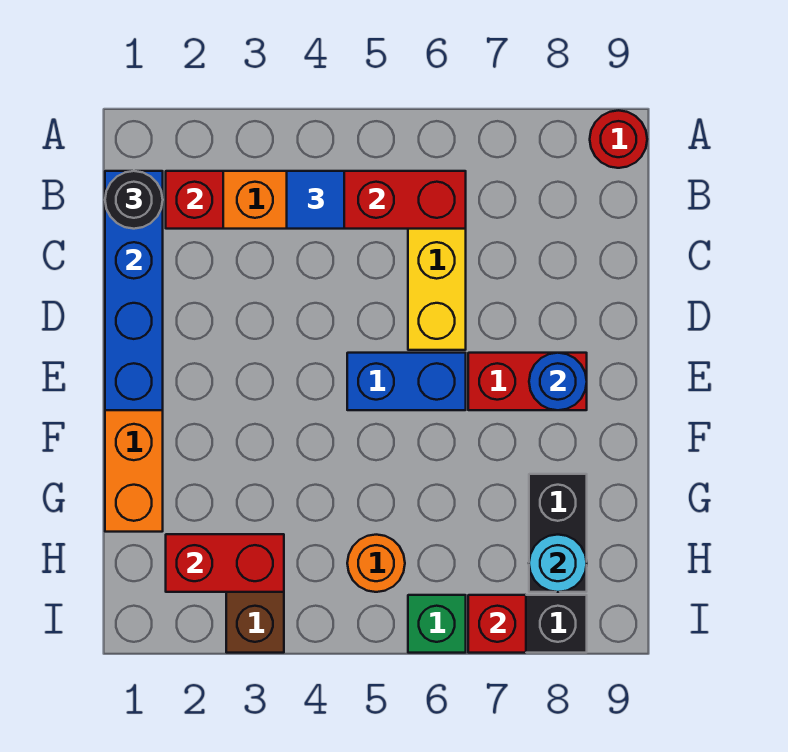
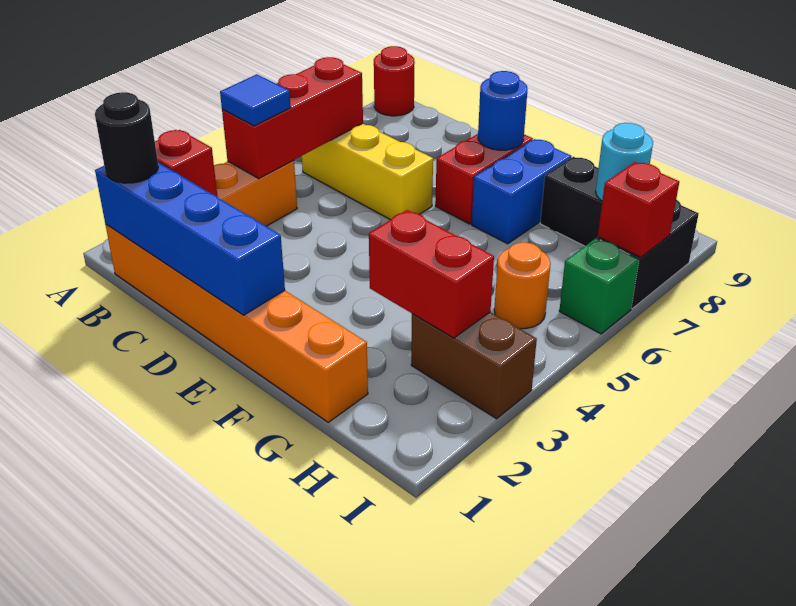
blue brick E5:E6 level 1 -> blue brick F7:F8 level 1
red brick H2:H3 level 2 -> red brick G3:H3 level 2

